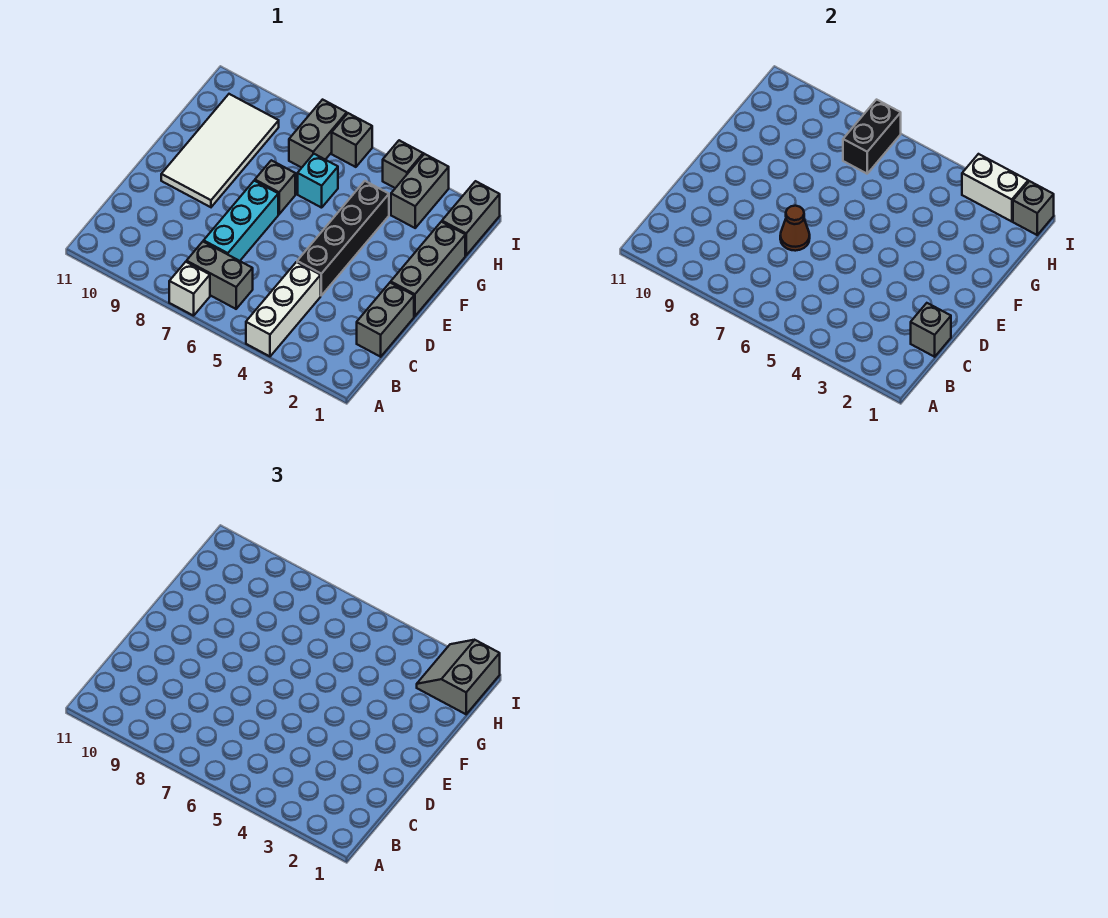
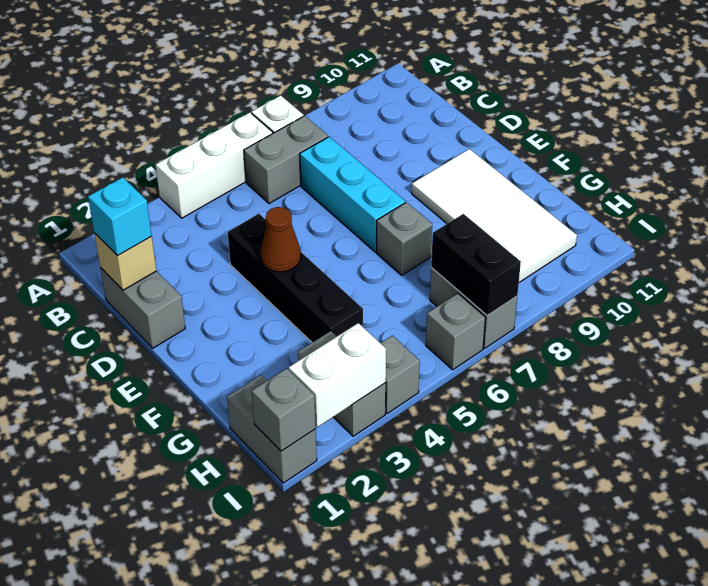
white brick A4:C4 level 1 -> white brick A4:A6 level 1
grey brick C1 level 2 -> tan brick C1 level 2
brown cone D7 level 2 -> brown cone E4 level 2
grey brick E1:G1 level 1 -> none
cyan brick G6 level 1 -> cyan brick C1 level 3
grey slope H1:I2 level 3 top 1 -> none

